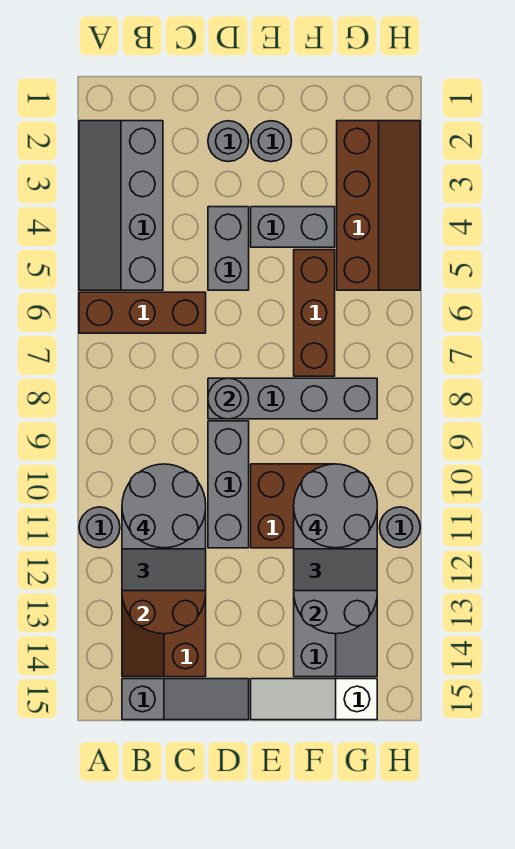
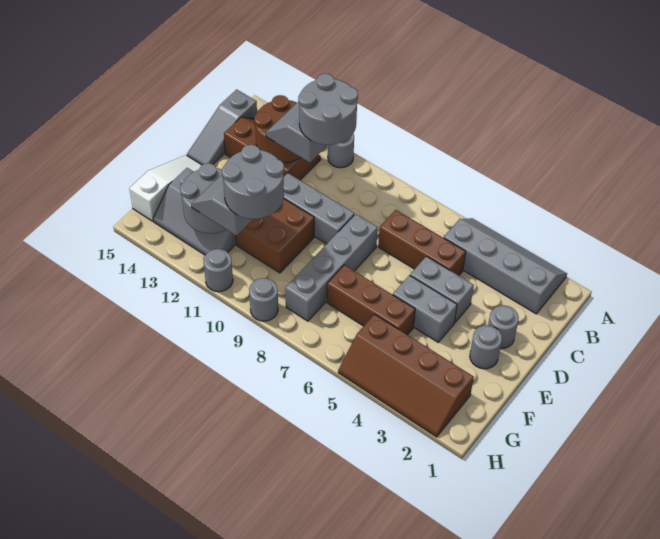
brown brick A6:C6 level 1 -> brown brick C5:C7 level 1
grey round brick D8 level 2 -> grey round brick H9 level 1
grey brick E4:F4 level 1 -> grey brick E4:E5 level 1

